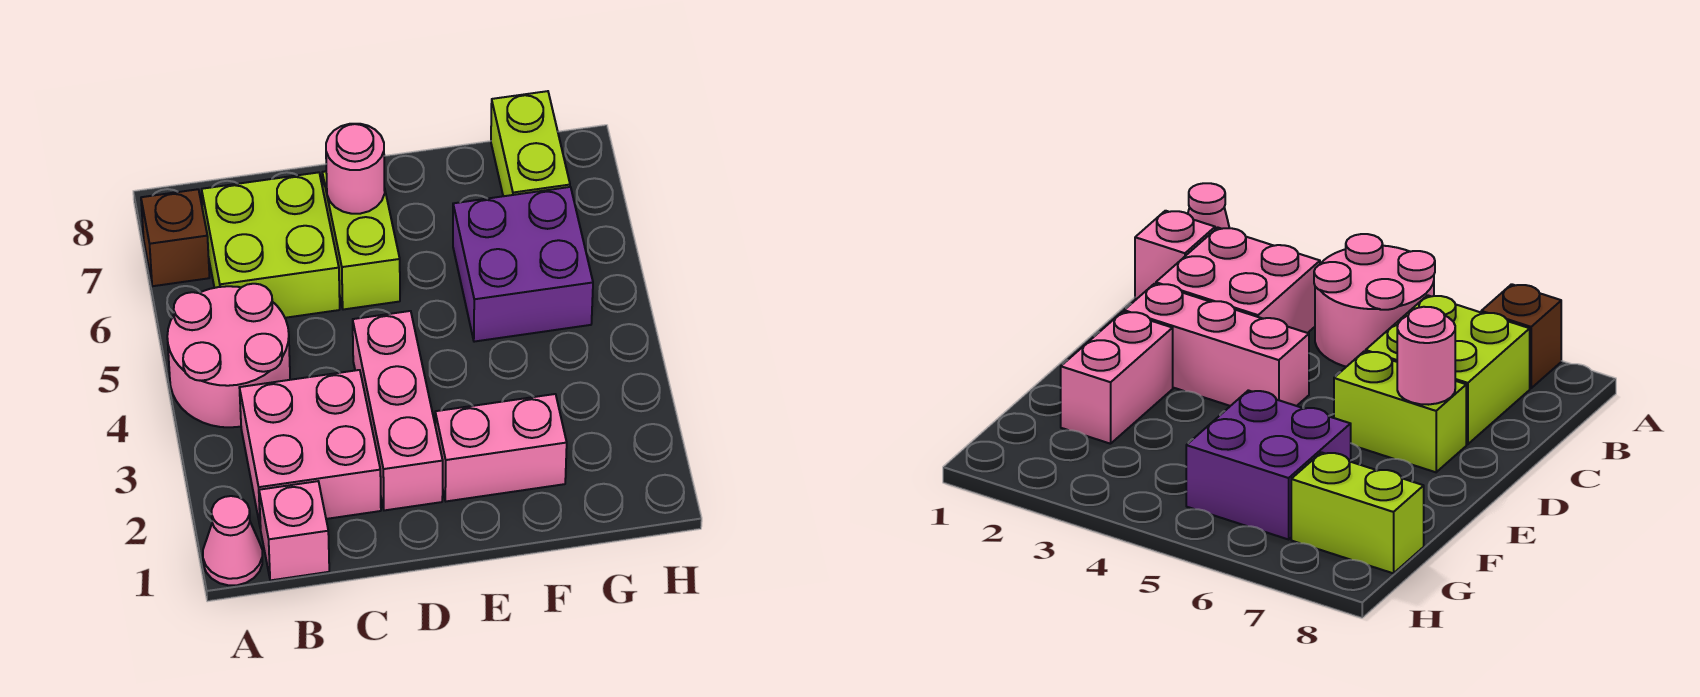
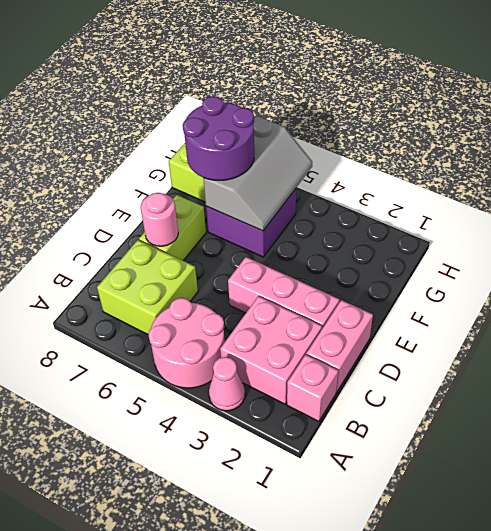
pink cone A1 level 1 -> pink cone A3 level 1
brown brick A7 level 1 -> none
lime brick D6:D7 level 1 -> lime brick D7:E7 level 1
pink brick E2:F2 level 1 -> pink brick C1:D1 level 1
none -> grey slope F5:H6 level 2 top 6
none -> purple round brick F6:G7 level 3

